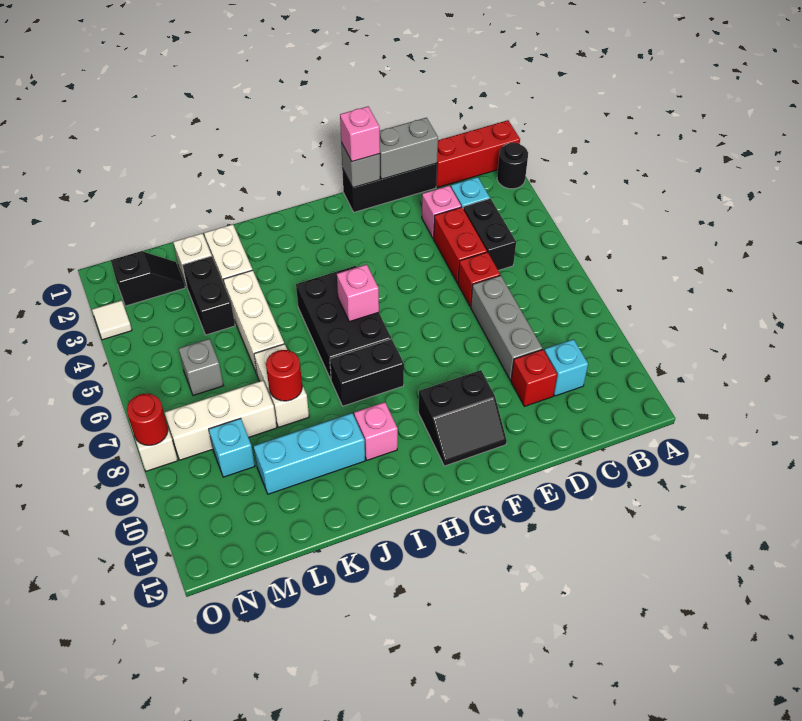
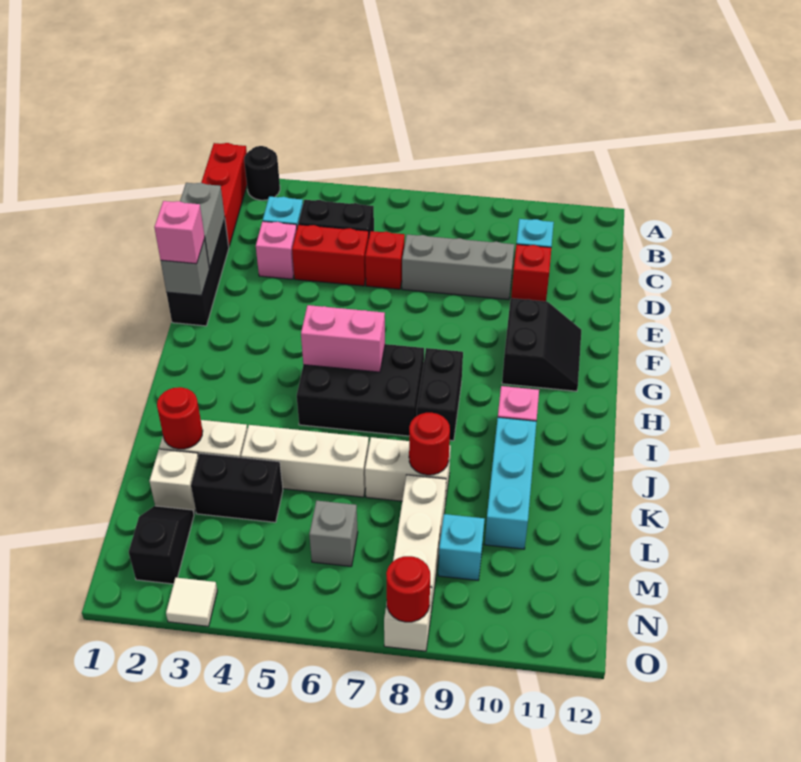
pink brick H6 level 2 -> pink brick H5:H6 level 2
none -> red round brick K2 level 2

